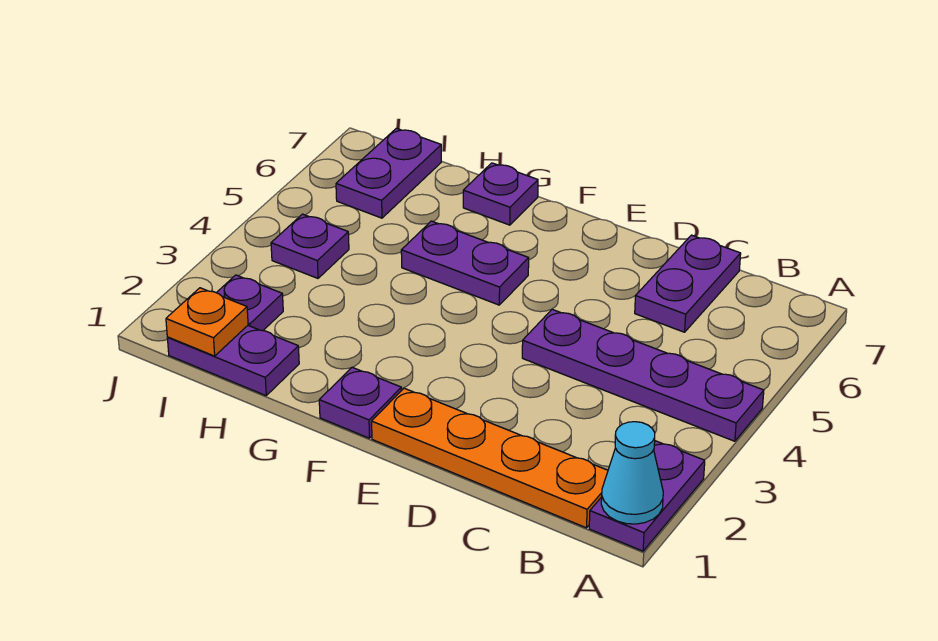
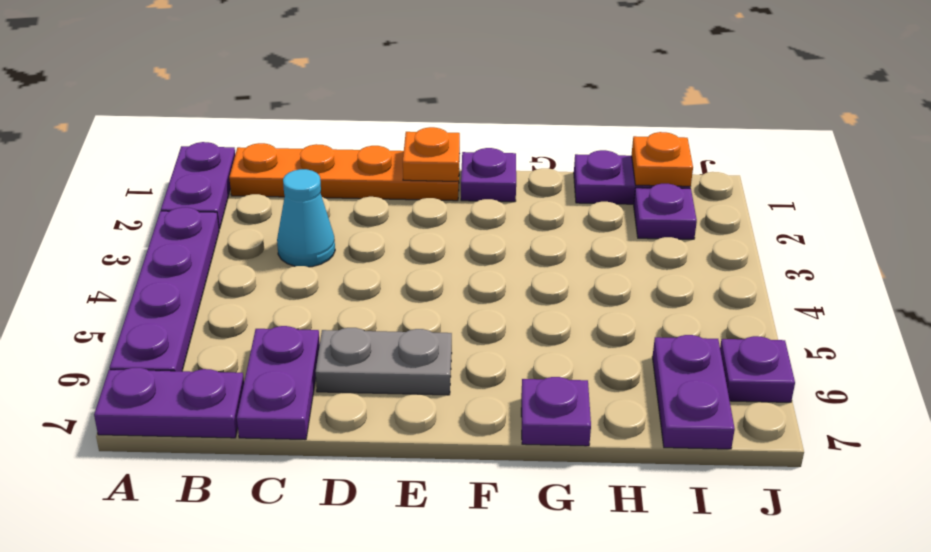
cyan cone A1 level 2 -> cyan cone C3 level 1
purple plate A4:D4 level 1 -> purple plate A3:A6 level 1
none -> grey plate D6:E6 level 1
none -> orange plate E1 level 2
purple plate F5:G5 level 1 -> purple plate A7:B7 level 1
purple plate I4 level 1 -> purple plate J6 level 1

